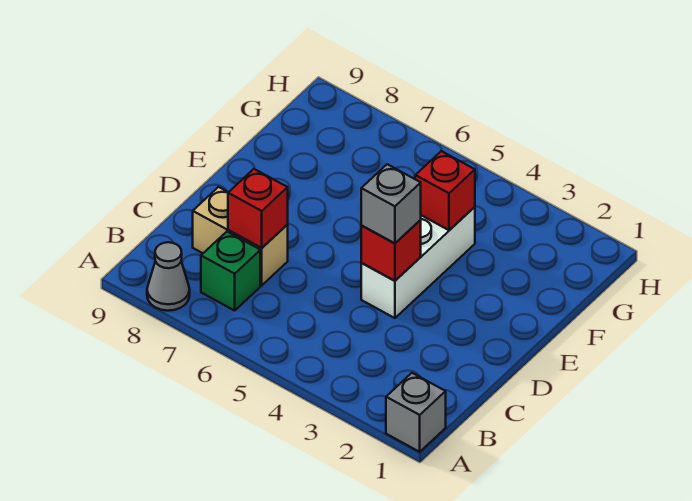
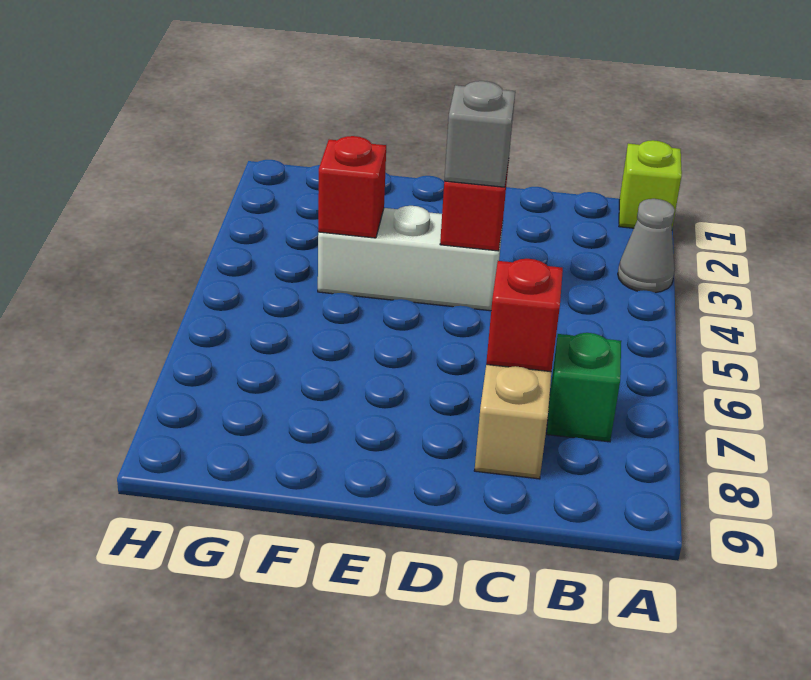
grey brick A1 level 1 -> lime brick A1 level 1
grey cone A8 level 1 -> grey cone A3 level 1

